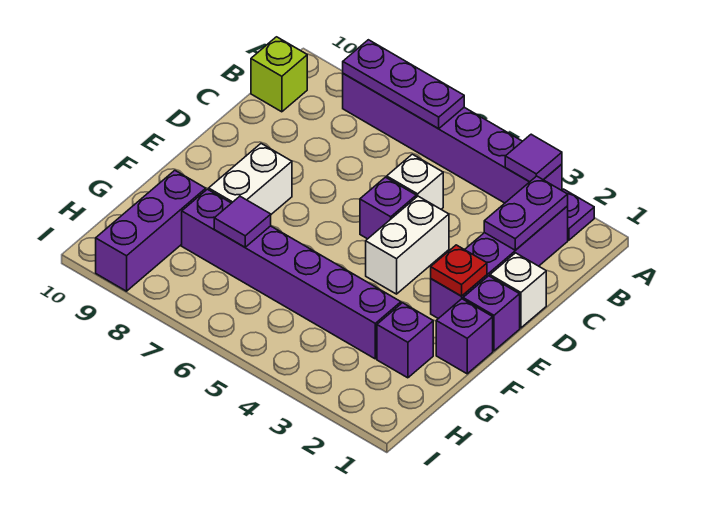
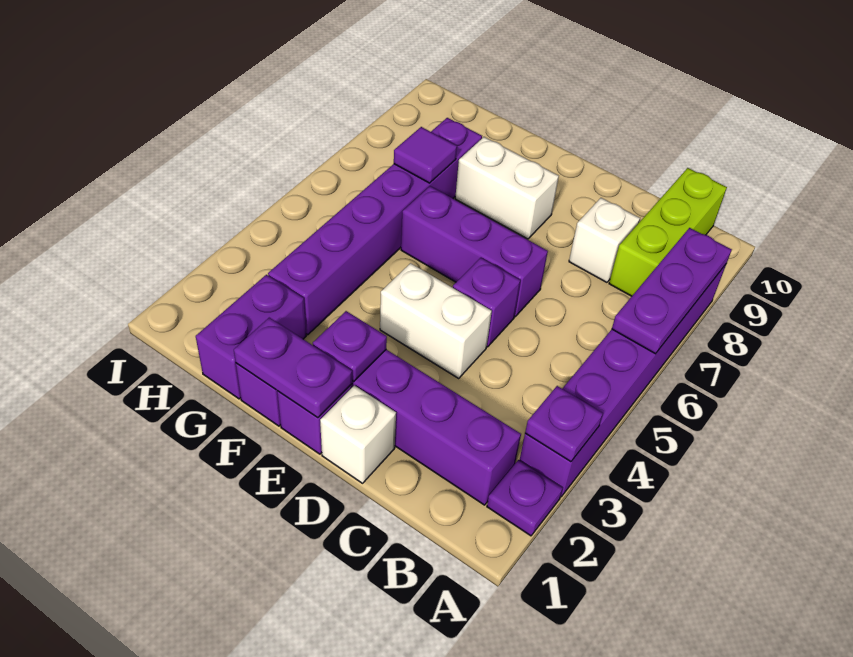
purple tile A3 level 2 -> purple plate A3 level 2
purple plate B2:C2 level 2 -> purple plate E1:F1 level 2
lime brick B10 level 1 -> lime brick B8:B10 level 1
white brick C5 level 1 -> white brick C8 level 1
red plate E2 level 2 -> purple plate E2 level 2
purple brick G2 level 1 -> purple brick G1:G2 level 1
purple brick G9:I9 level 1 -> purple brick D6:F6 level 1

